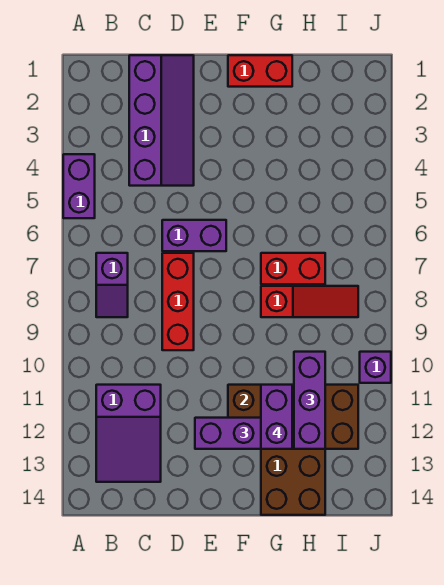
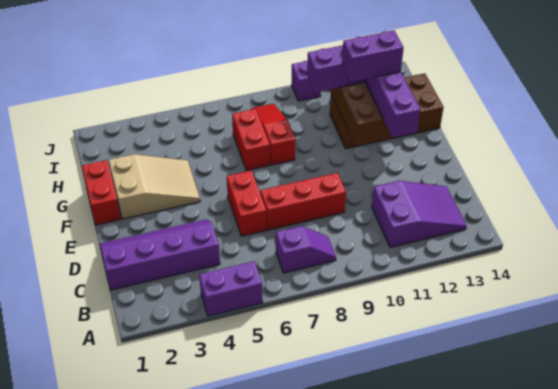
purple brick D6:E6 level 1 -> red brick D6:E6 level 1
none -> tan slope F2:G4 level 1 top 2

